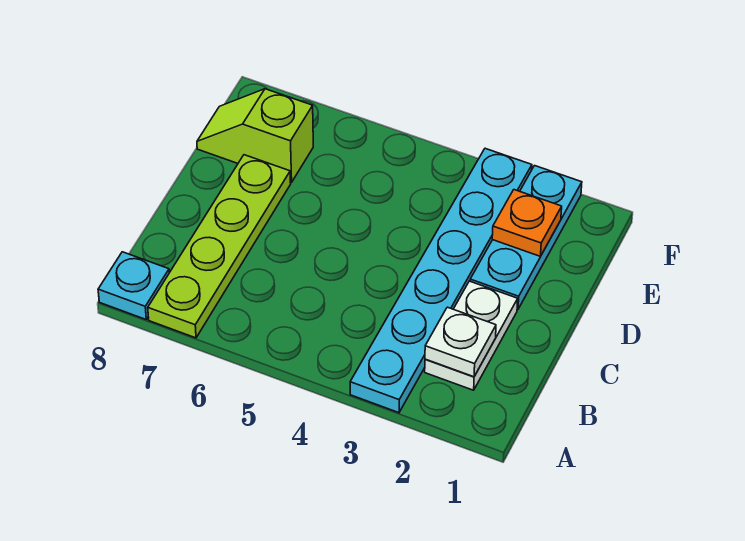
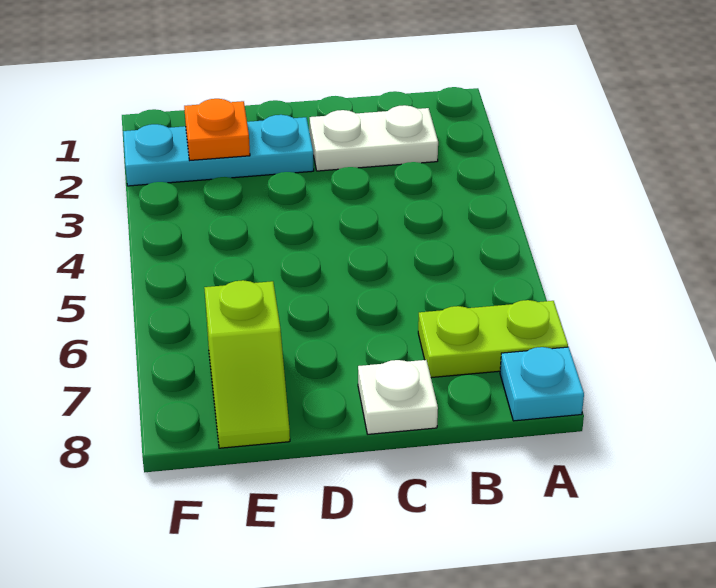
cyan plate A3:F3 level 1 -> none
lime plate A7:D7 level 1 -> lime plate A7:B7 level 1
white plate B2 level 2 -> white plate C8 level 1

